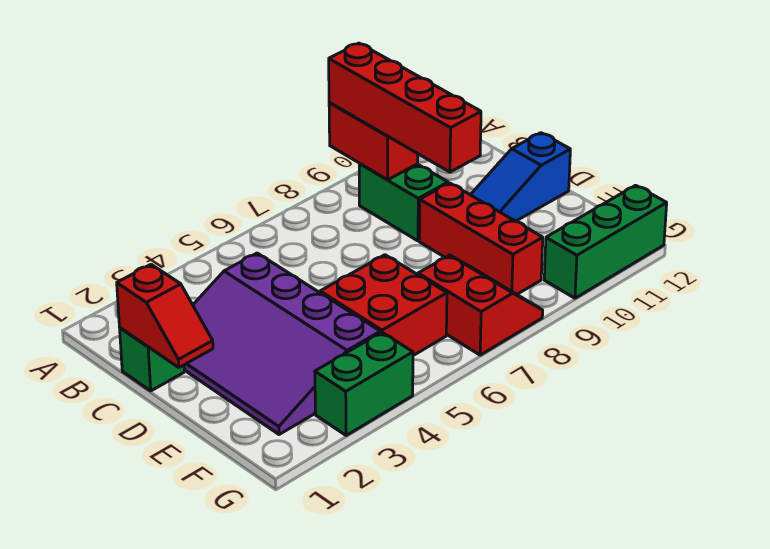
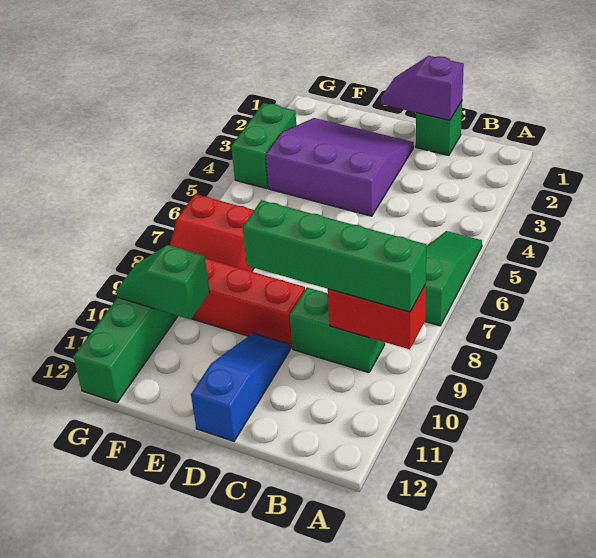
none -> green slope A5:A7 level 1 top 7
red brick A9:D9 level 3 -> green brick A9:D9 level 3
red slope C1:D1 level 2 top C -> purple slope C1:D1 level 2 top C
purple slope C2:F4 level 1 top 4 -> purple slope D2:F4 level 1 top 4
red brick E5:F6 level 1 -> none
none -> green slope F10:G10 level 2 top F

